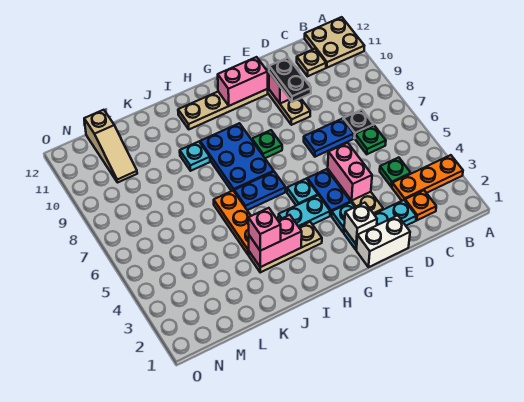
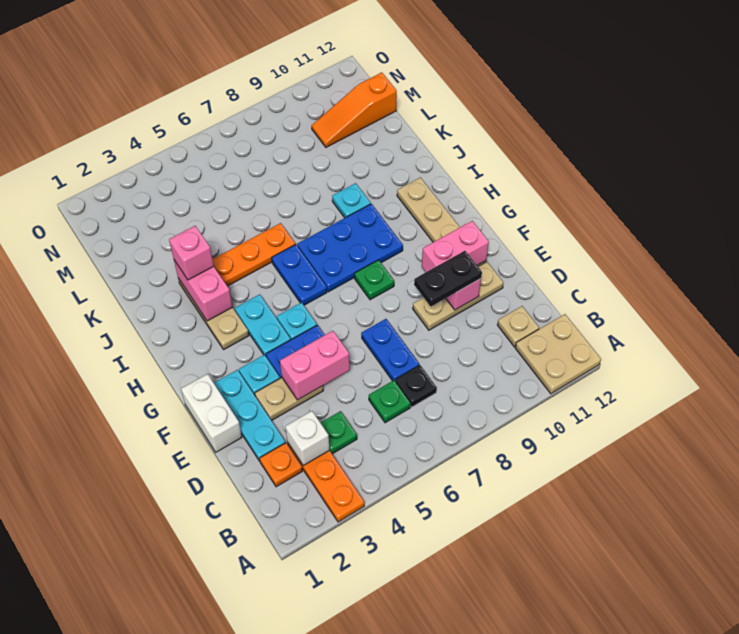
white brick F2 level 2 -> white brick C3 level 2
pink brick F11:G11 level 2 -> pink brick F10:F11 level 2
tan slope M10:M12 level 1 top 12 -> orange slope M10:M12 level 1 top 12

